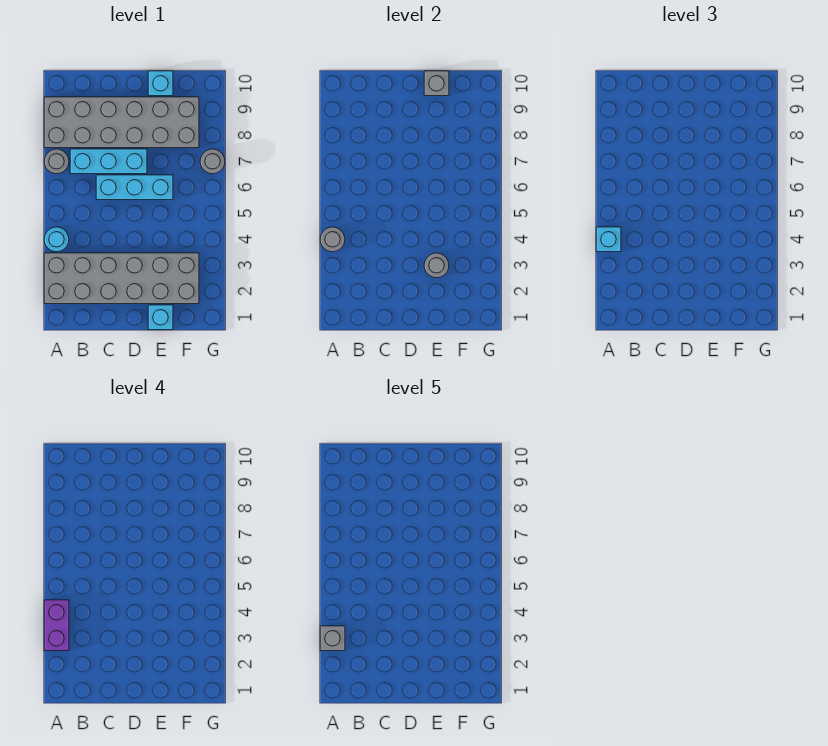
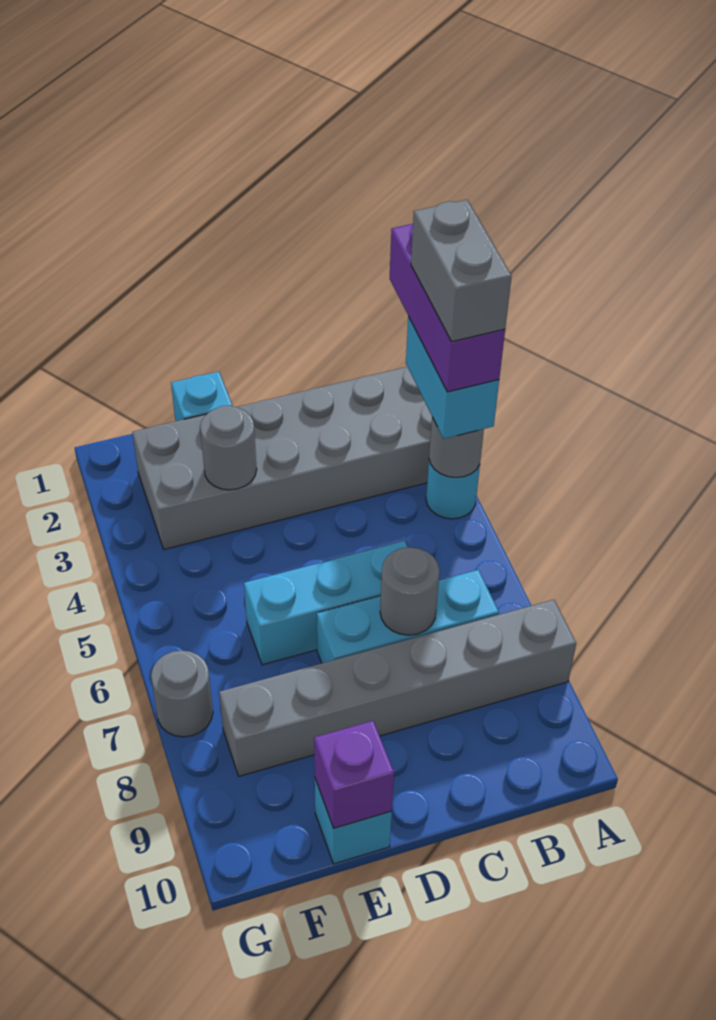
purple brick A3:A4 level 4 -> purple brick A2:A4 level 4
grey brick A3 level 5 -> grey brick A3:A4 level 5
cyan brick A4 level 3 -> cyan brick A3:A4 level 3
grey round brick A7 level 1 -> grey round brick C7 level 2
grey brick A8:F9 level 1 -> grey brick A8:F8 level 1
grey brick E10 level 2 -> purple brick E10 level 2

